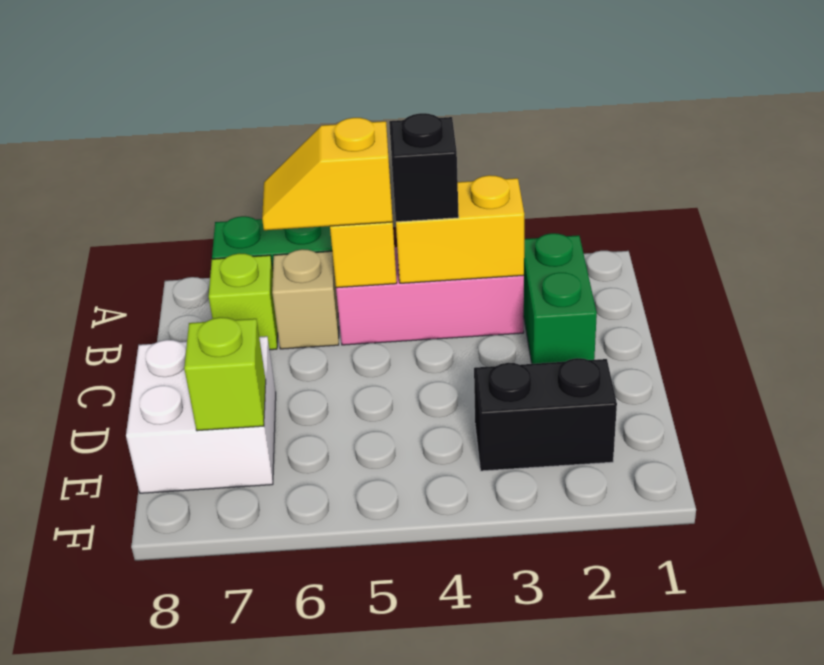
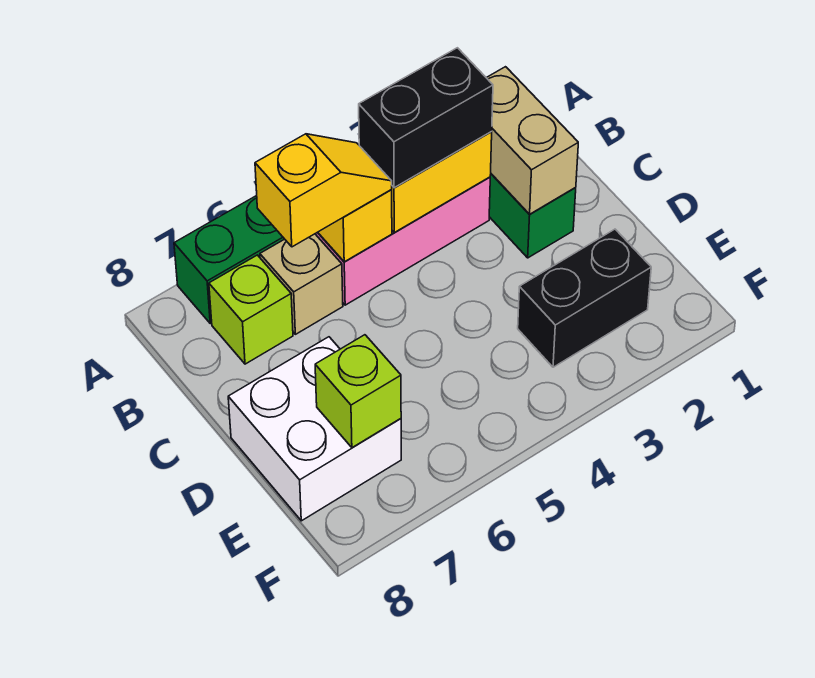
none -> tan brick B2:C2 level 2
black brick B4 level 3 -> black brick B3:B4 level 3
yellow slope B5:B6 level 3 top 5 -> yellow slope B5:B6 level 3 top 6

